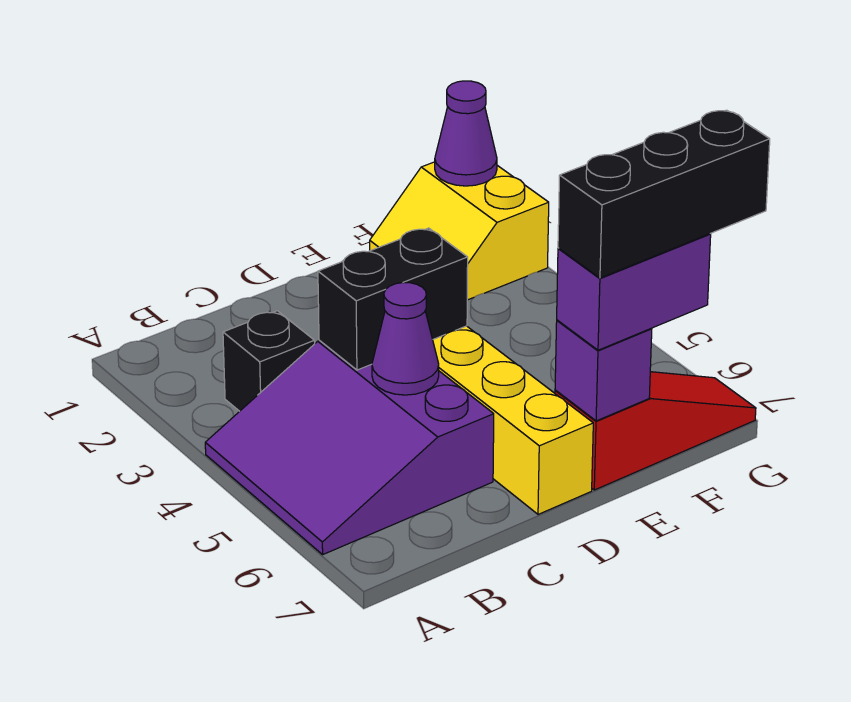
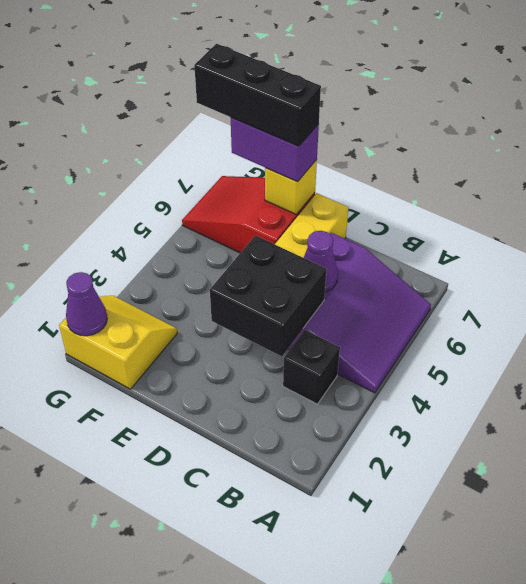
black brick C4:D4 level 2 -> black brick C3:D4 level 2
red slope E7:G7 level 1 top E -> red slope E6:G7 level 1 top E
purple brick E7 level 2 -> yellow brick E7 level 2
yellow slope F1:G2 level 1 top G -> yellow slope F1:G2 level 1 top 1

